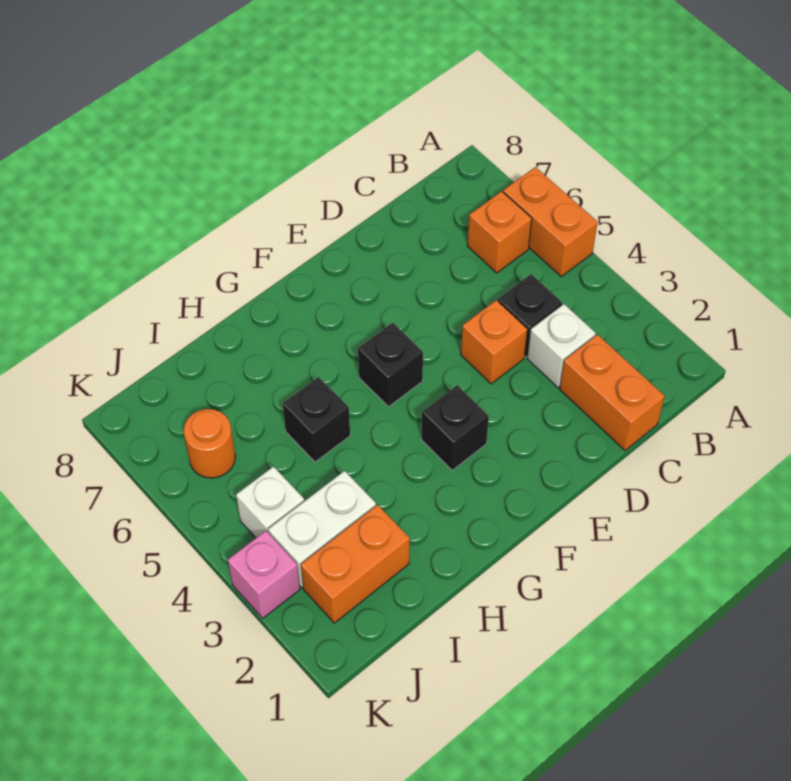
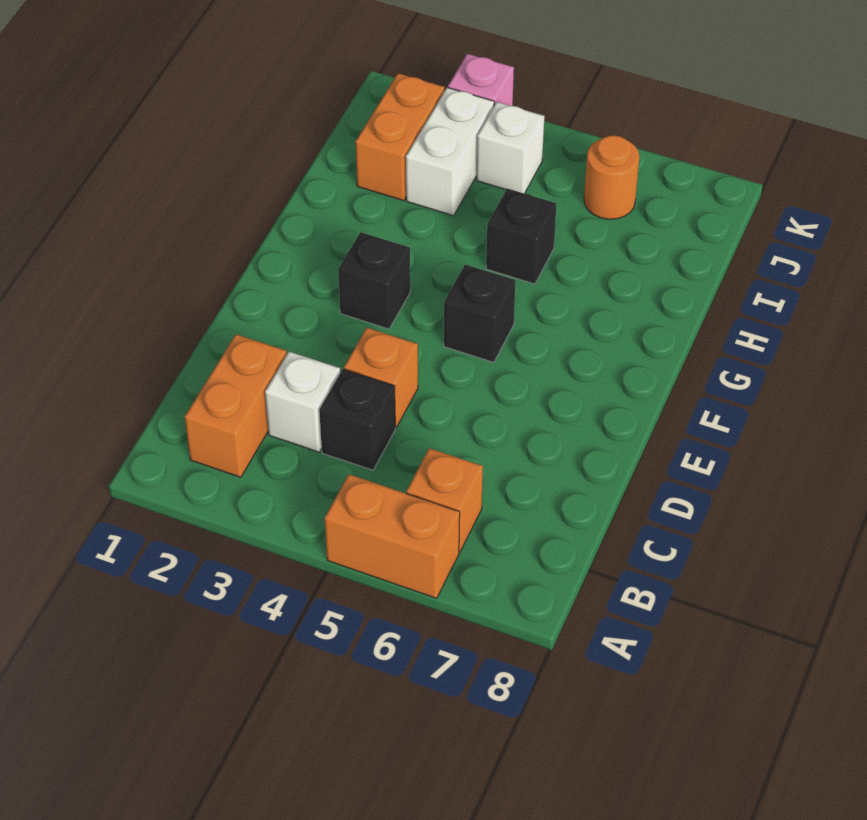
orange brick C1:C2 level 1 -> orange brick B2:C2 level 1

